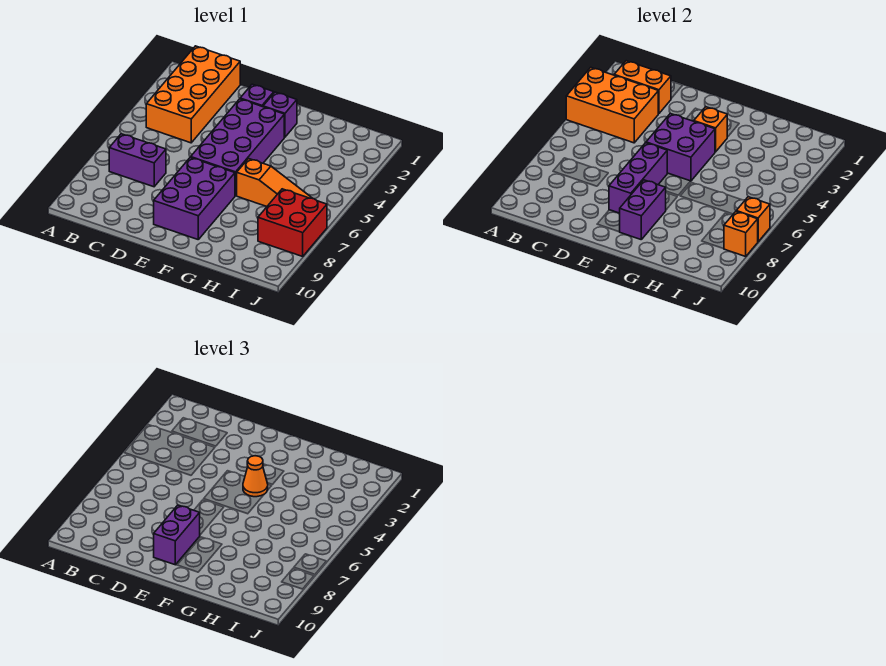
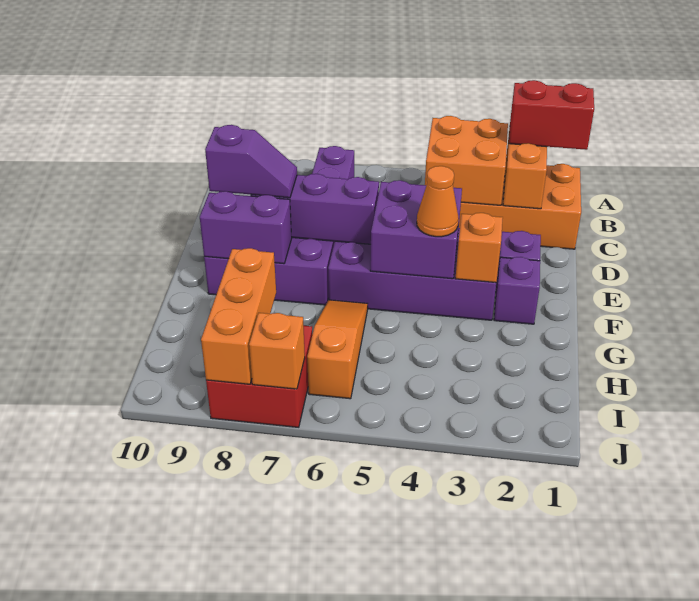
orange brick A3:C4 level 2 -> orange brick B3:C4 level 2
none -> red brick B1:B2 level 3
purple brick E8:E9 level 3 -> purple slope E8:E9 level 3 top 9
orange slope G6:I6 level 1 top G -> orange slope G6:I6 level 1 top I
orange brick J8 level 2 -> orange brick H8:J8 level 2

